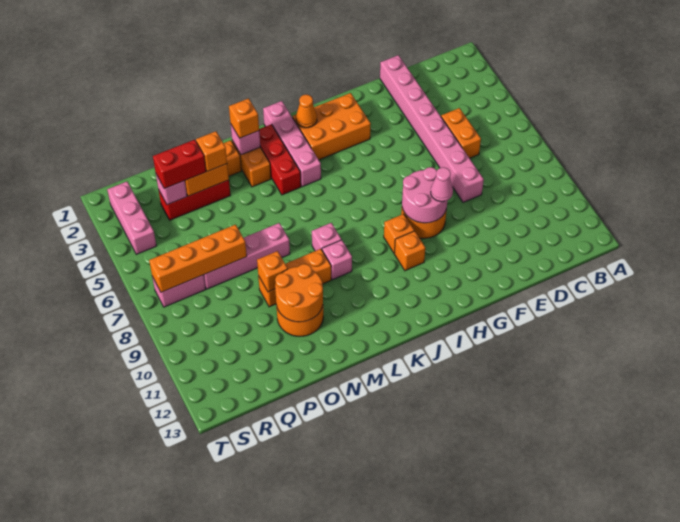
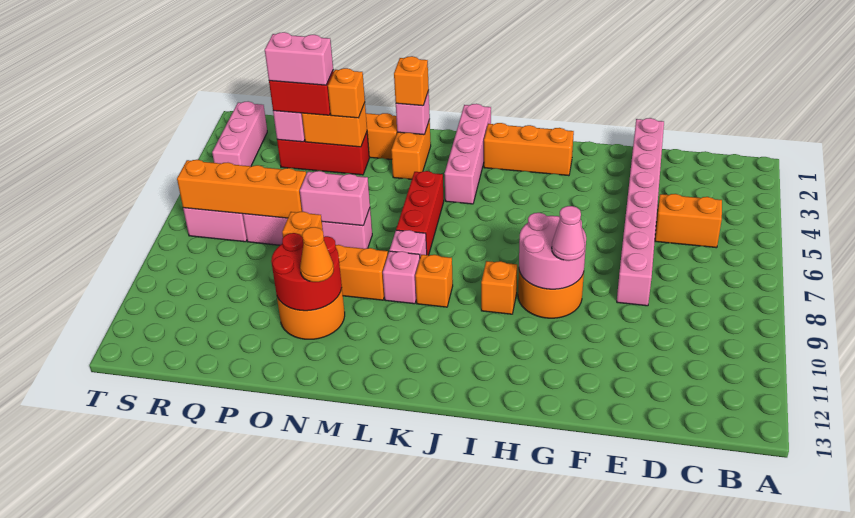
orange brick D5:D6 level 1 -> orange brick C5:D5 level 1
orange brick H2:J3 level 1 -> orange brick H2:J2 level 1
orange brick I10 level 1 -> orange brick K9 level 1
orange cone J2 level 2 -> orange cone N11 level 3
red brick L2:L4 level 1 -> red brick L5:L7 level 1
none -> pink brick N7:O7 level 2
orange round brick N10:O11 level 2 -> red round brick N10:O11 level 2
none -> pink brick P3:Q3 level 4

